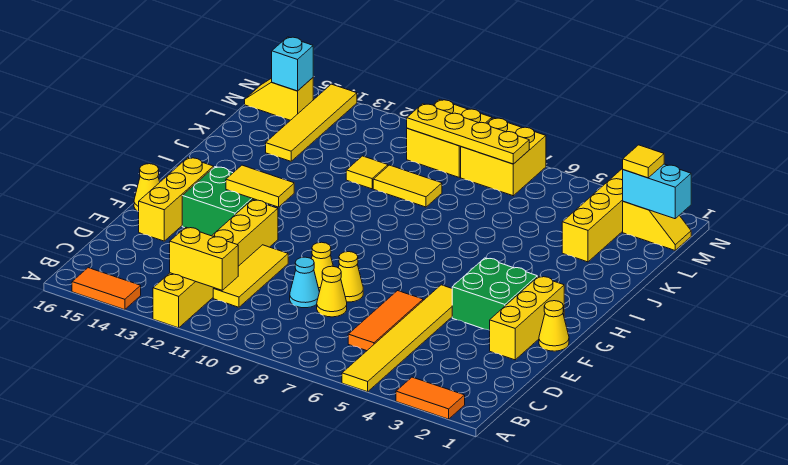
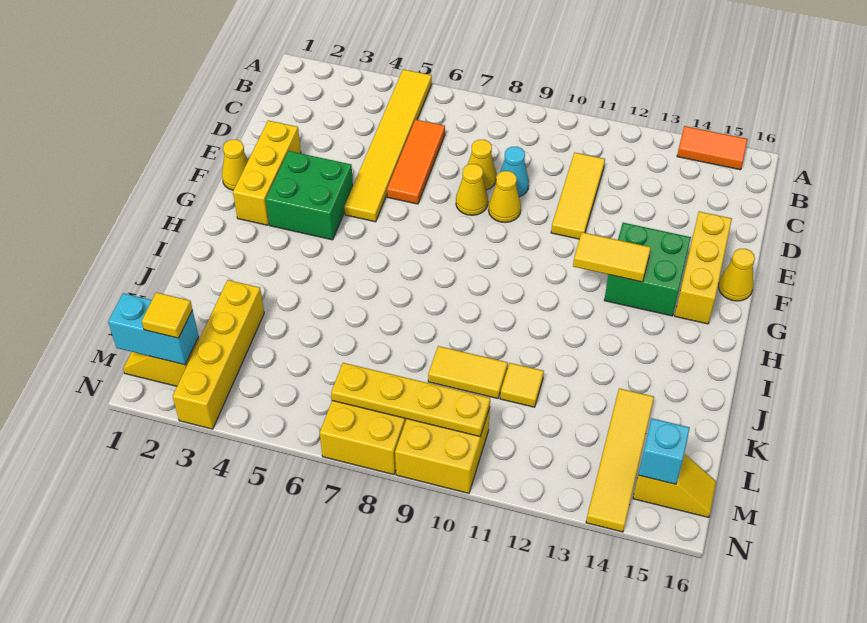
orange tile A2:A3 level 1 -> none
yellow brick A12:F12 level 1 -> none
yellow brick B11:B12 level 2 -> none

